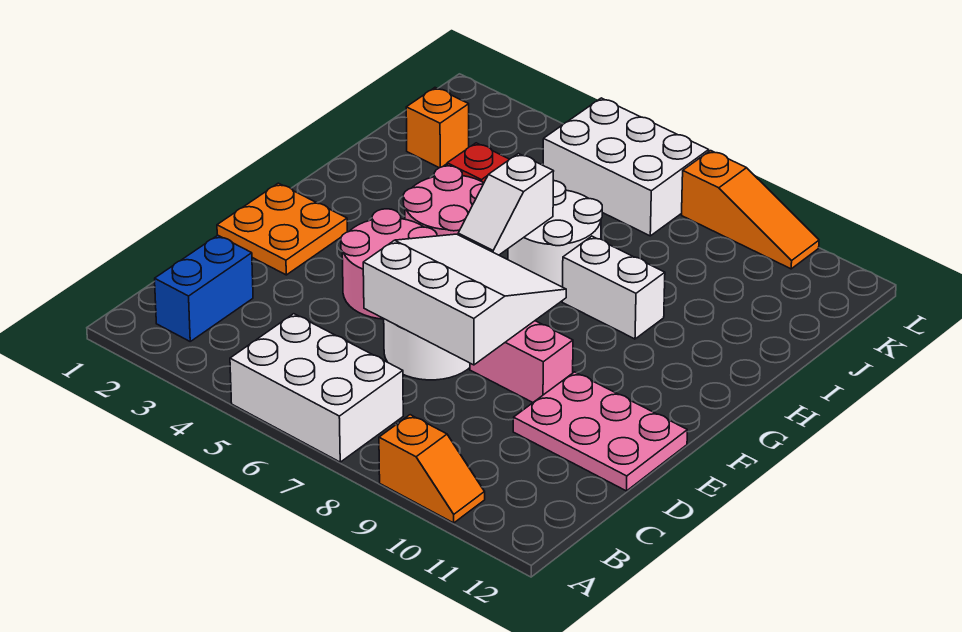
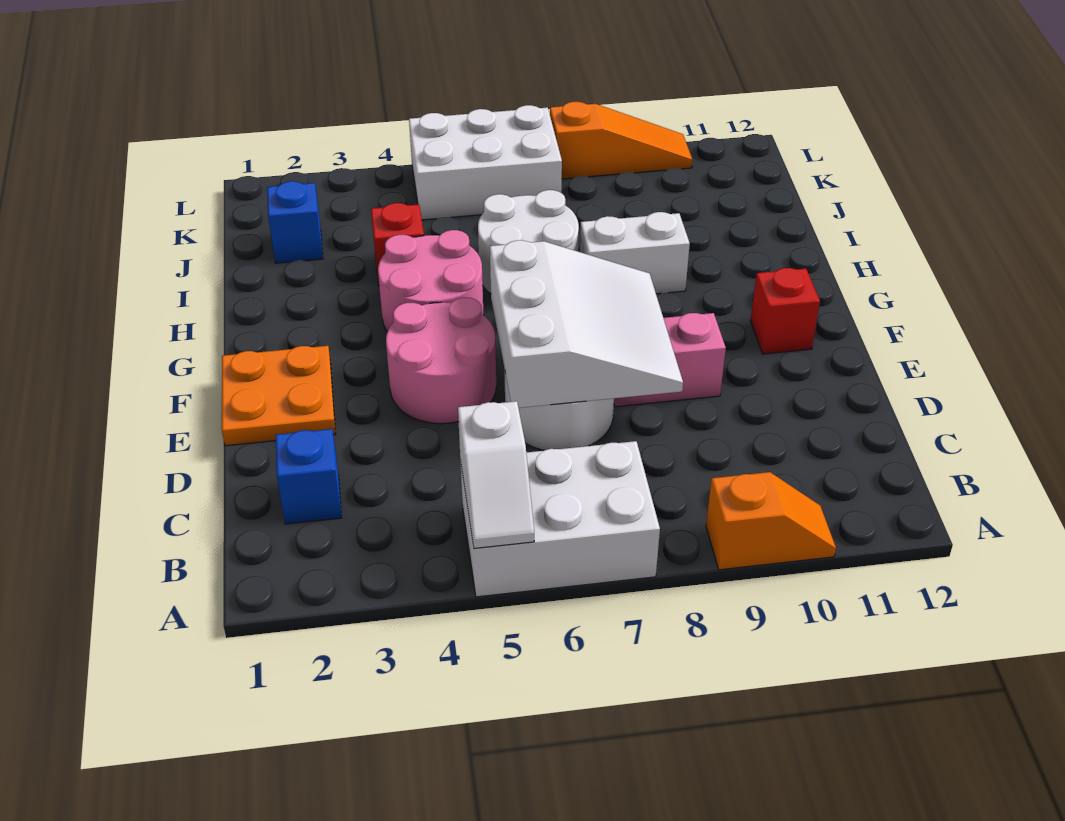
blue brick B2:C2 level 1 -> blue brick C2 level 1
white slope D6:F8 level 2 top D -> white slope D6:F8 level 2 top 6
pink plate D10:E12 level 1 -> none
none -> red brick F11 level 1
white slope G6:H6 level 2 top H -> white slope A5:B5 level 2 top B
orange brick J2 level 1 -> blue brick J2 level 1

